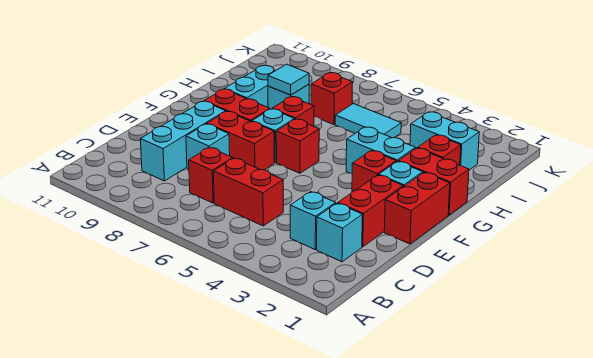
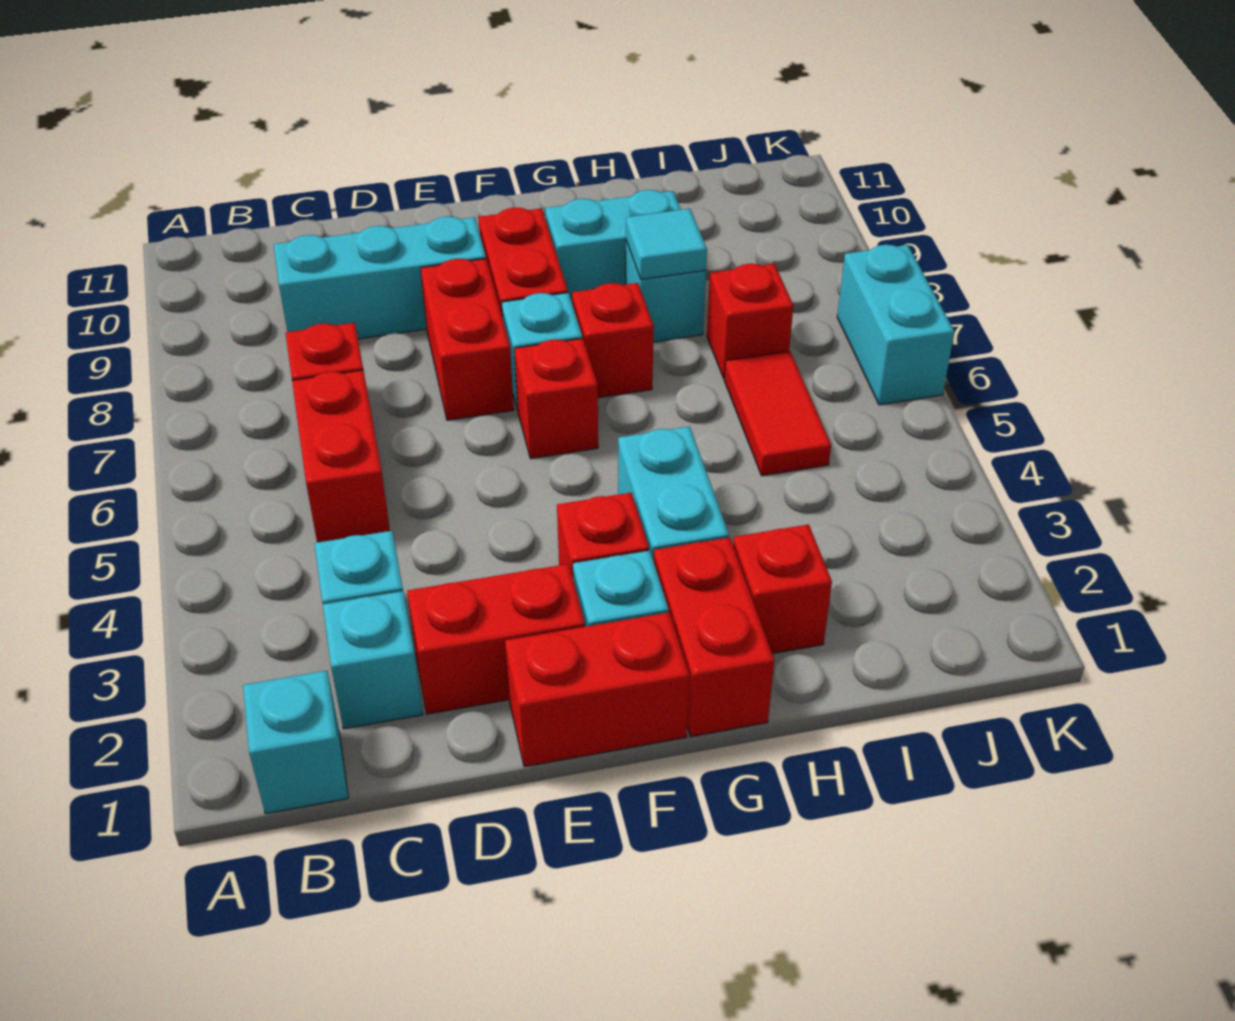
cyan brick D8 level 1 -> cyan brick B1 level 1
cyan brick I2:I3 level 1 -> cyan brick K6:K7 level 1
cyan tile I5:I6 level 1 -> red tile I5:I6 level 1

